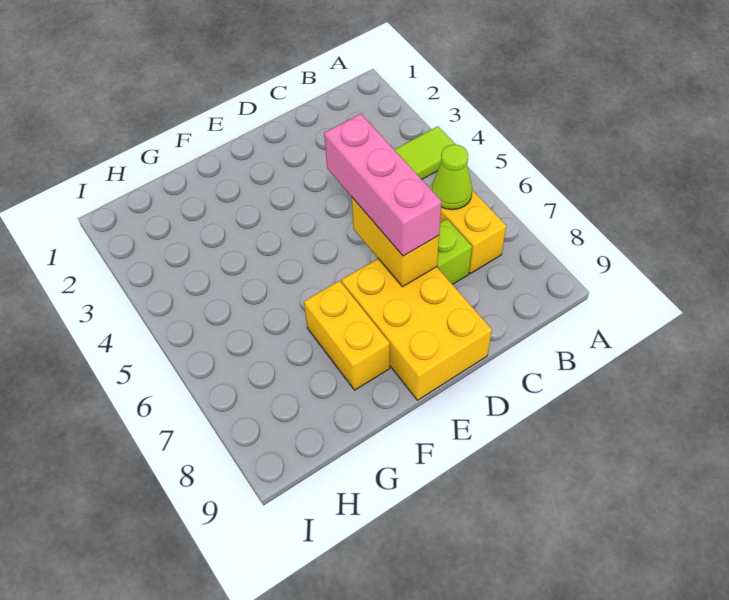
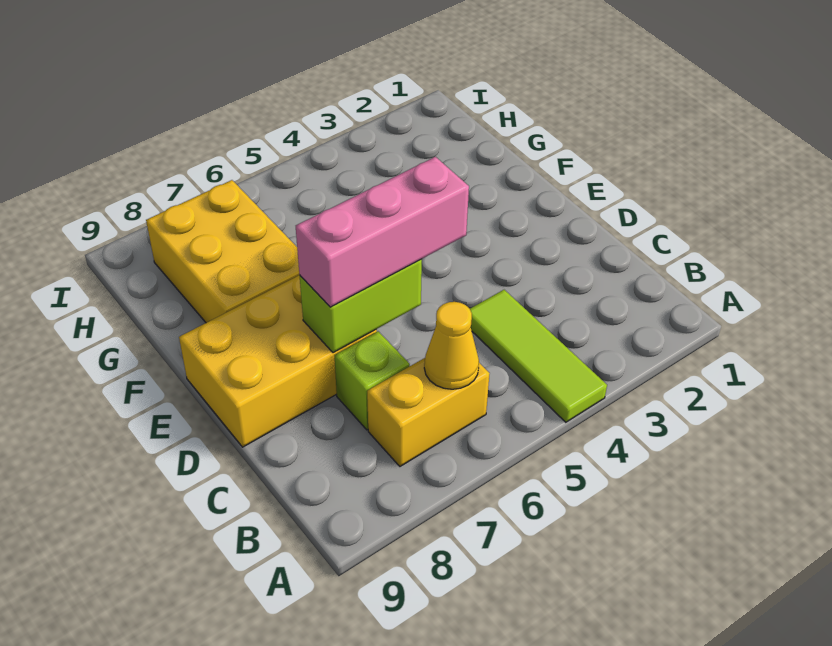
lime cone B6 level 2 -> yellow cone B6 level 2
yellow brick D6:D7 level 2 -> lime brick D6:D7 level 2
yellow brick F7:F8 level 1 -> yellow brick F7:H8 level 1

